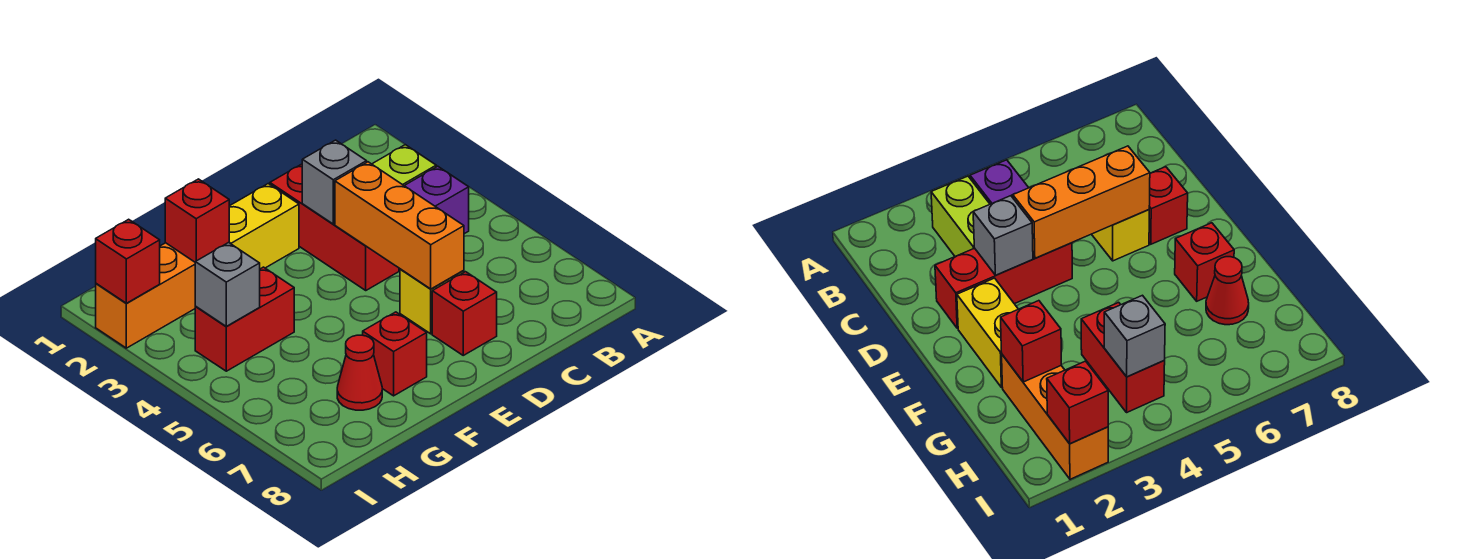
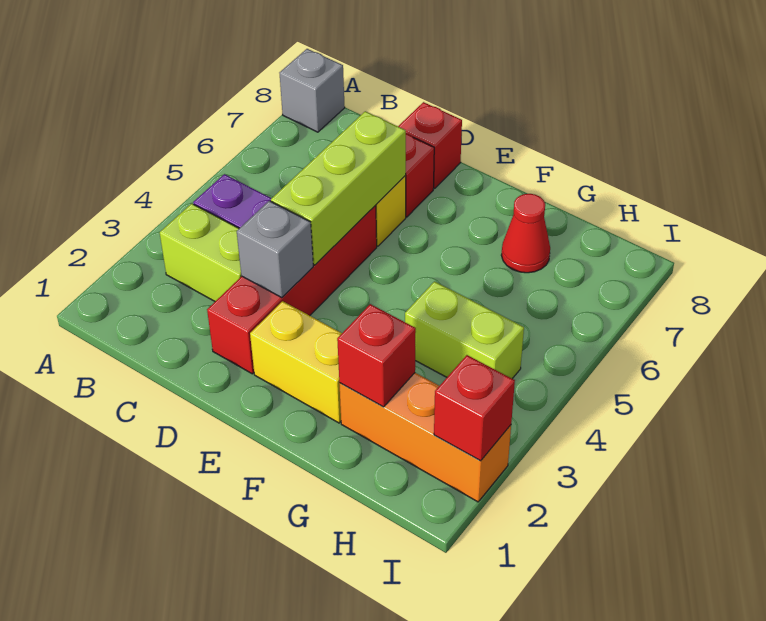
red brick D2:D4 level 1 -> red brick D2:D5 level 1
orange brick D4:D6 level 2 -> lime brick D4:D6 level 2
red brick F7 level 1 -> red brick D8 level 1
red brick G4:H4 level 1 -> lime brick G4:H4 level 1
grey brick H4 level 2 -> grey brick A8 level 1

